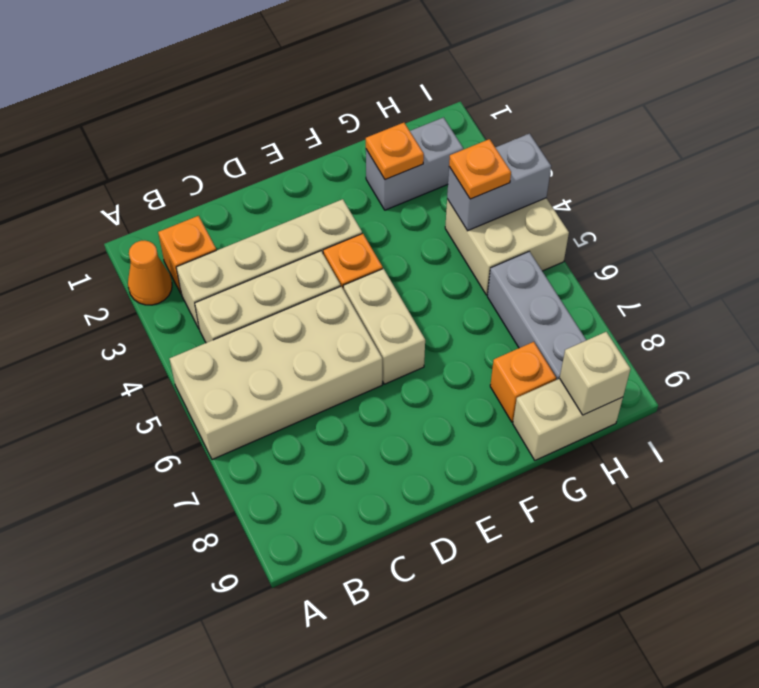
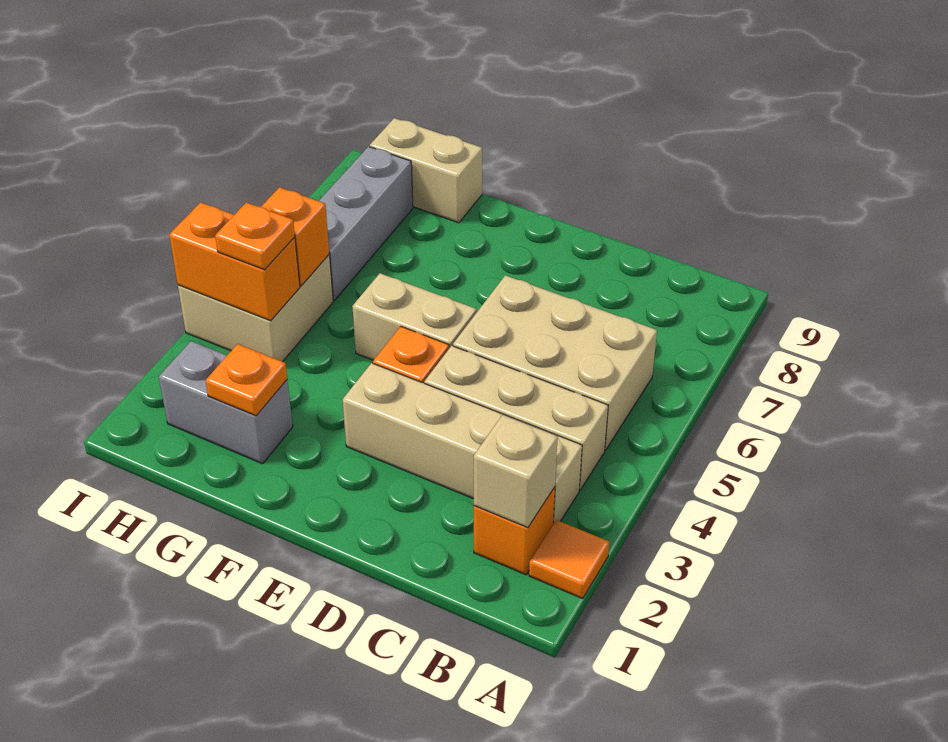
orange cone A2 level 1 -> orange tile A2 level 1
tan brick A5:D6 level 1 -> tan brick B5:D6 level 1
tan brick E5:E6 level 1 -> tan brick E5:F5 level 1
orange brick G8 level 1 -> orange brick H5 level 2
grey brick H4:I4 level 2 -> orange brick H4:I4 level 2
tan brick H9 level 2 -> tan brick B2 level 2

